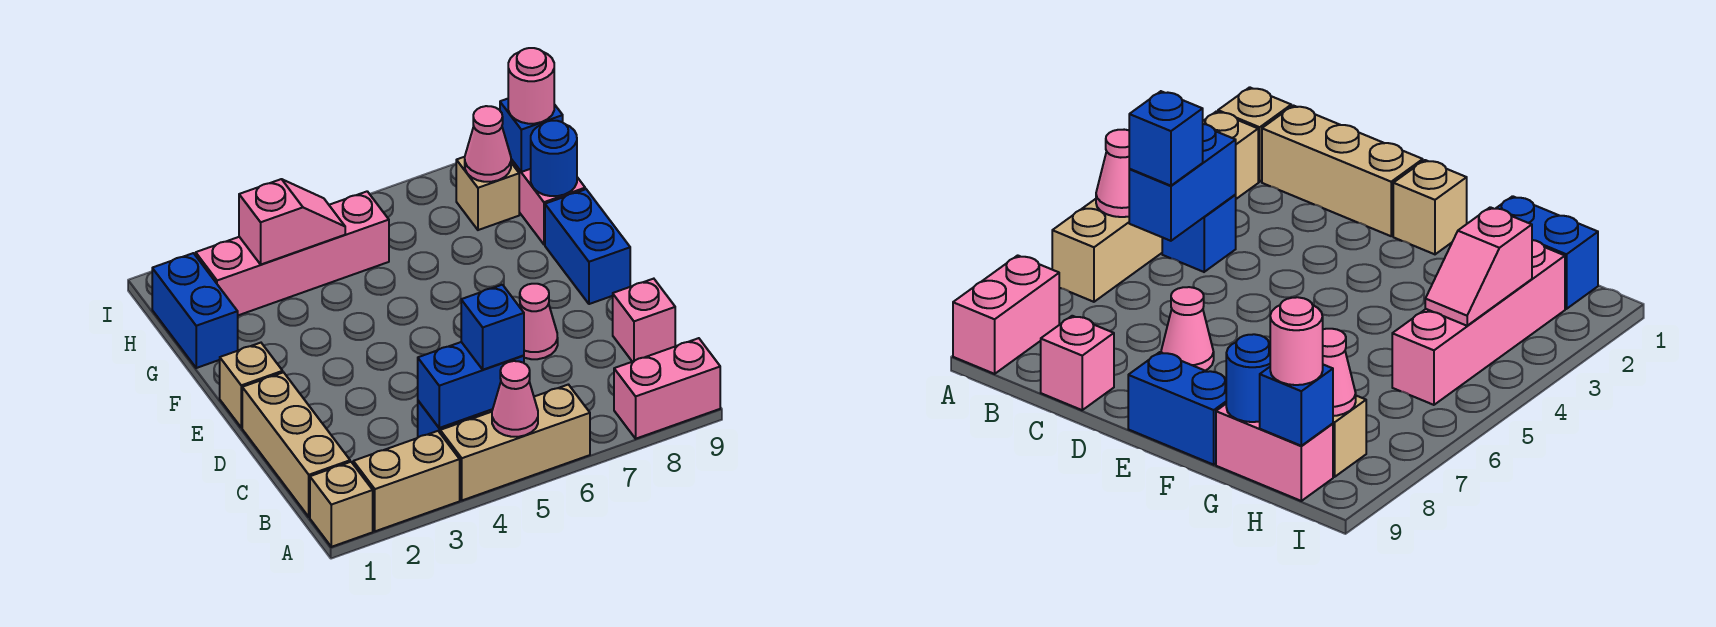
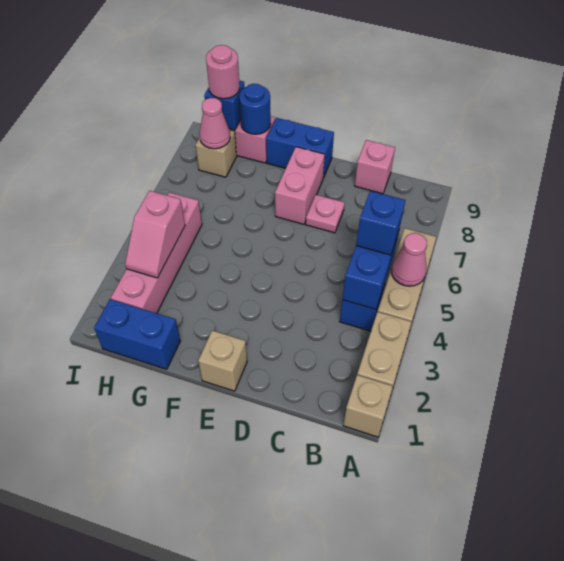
pink brick A8:A9 level 1 -> pink brick E7:E8 level 1
tan brick B1:D1 level 1 -> none
pink cone D7 level 1 -> pink plate D7 level 1
pink slope H3:H4 level 2 top 3 -> pink slope H3:H4 level 2 top 4

